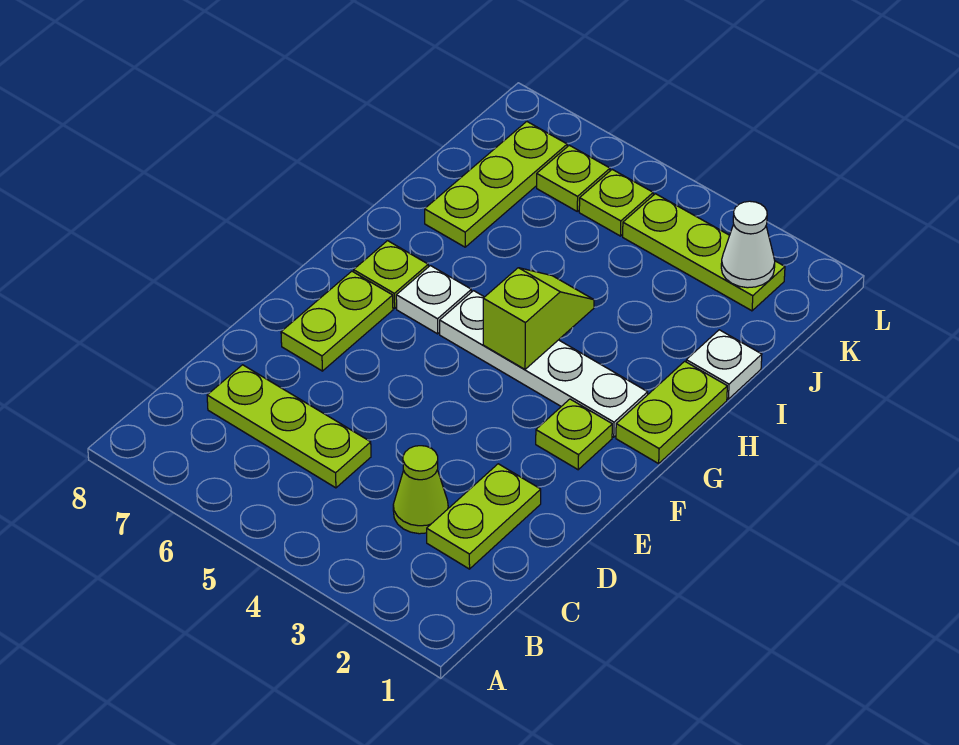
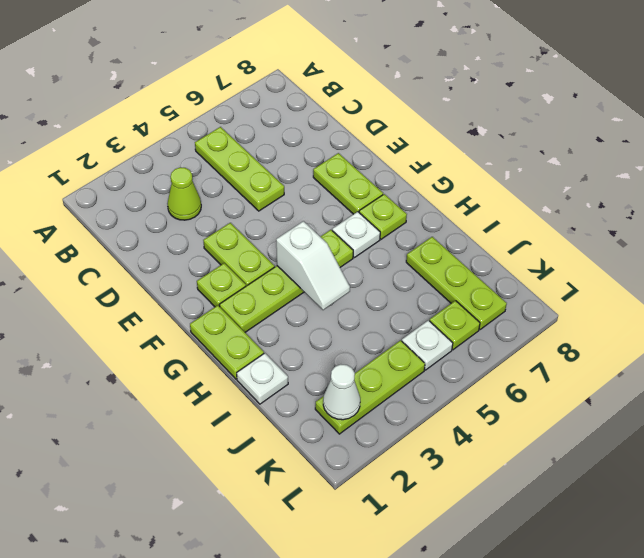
lime plate C2:D2 level 1 -> lime plate E3:F3 level 1
lime plate C5:C7 level 1 -> lime plate B5:D5 level 1
white plate G2:G5 level 1 -> lime plate G2:G5 level 1
lime slope G4:H4 level 2 top G -> white slope G4:H4 level 2 top G
lime plate K5 level 1 -> white plate K5 level 1

